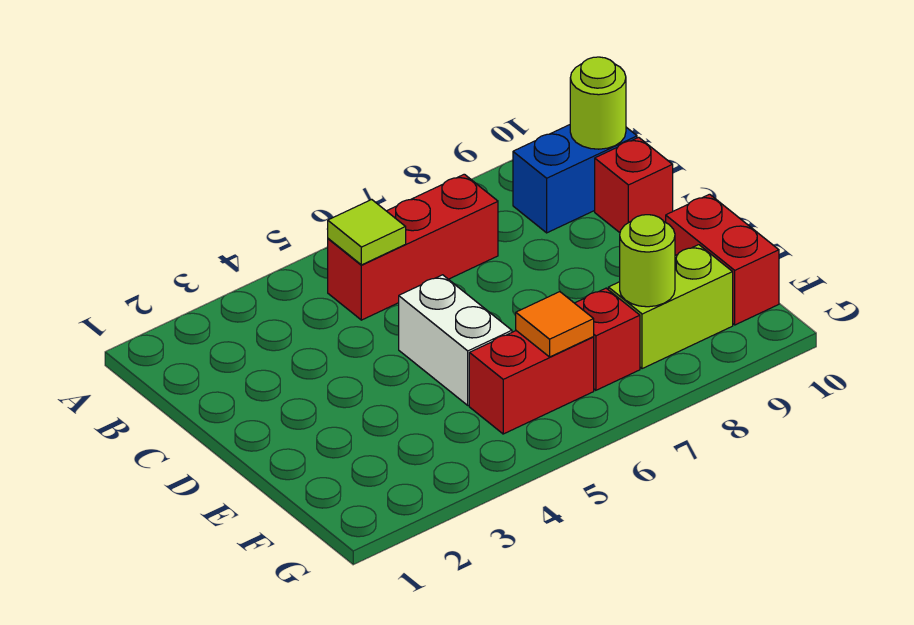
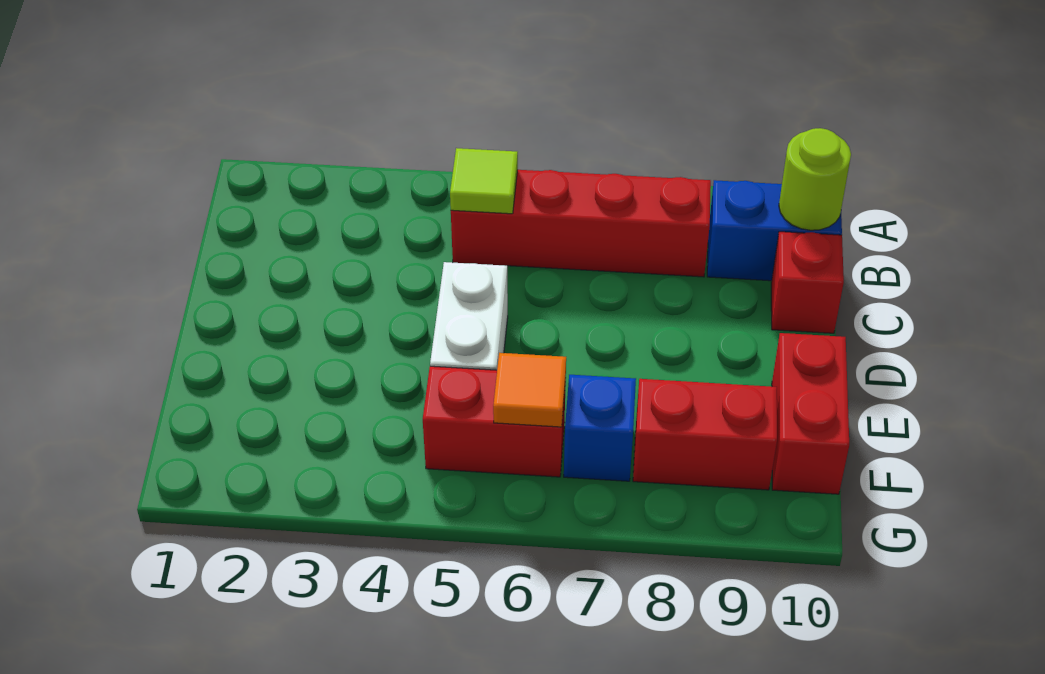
red brick B5:B7 level 1 -> red brick B5:B8 level 1
red brick F7 level 1 -> blue brick F7 level 1
lime brick F8:F9 level 1 -> red brick F8:F9 level 1
lime round brick F8 level 2 -> none

